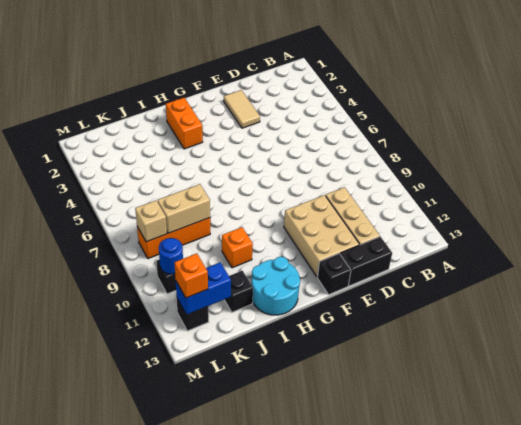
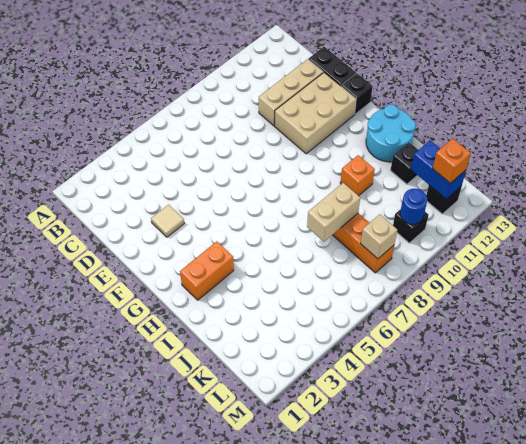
tan tile E2:E3 level 1 -> tan tile E3 level 1
tan brick J8:K8 level 2 -> tan brick J7:J8 level 2

